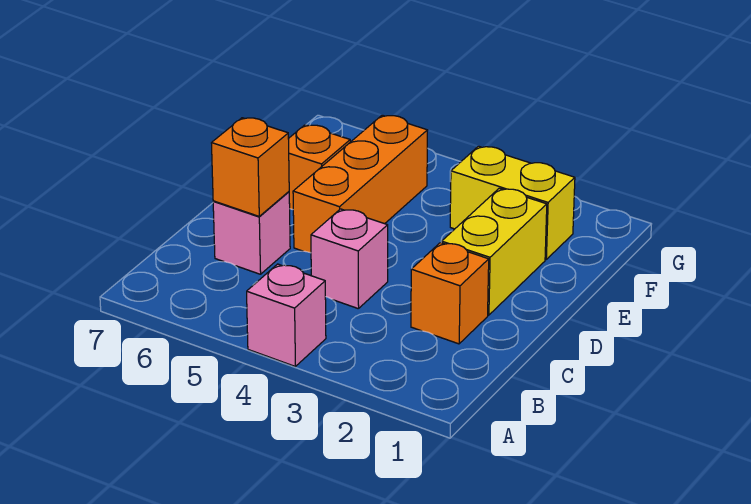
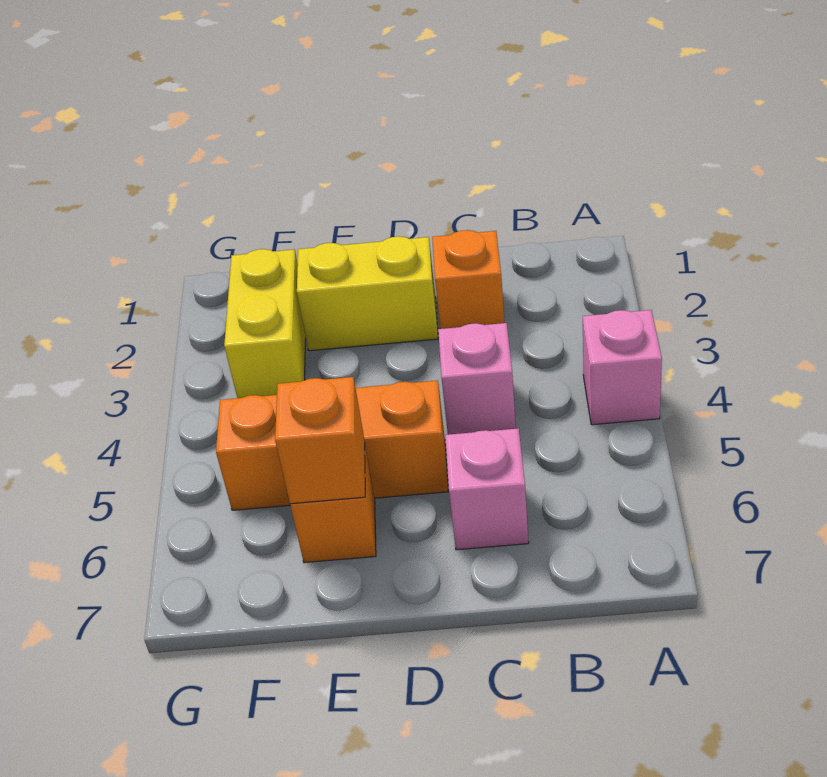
orange brick C6 level 2 -> orange brick E6 level 2

